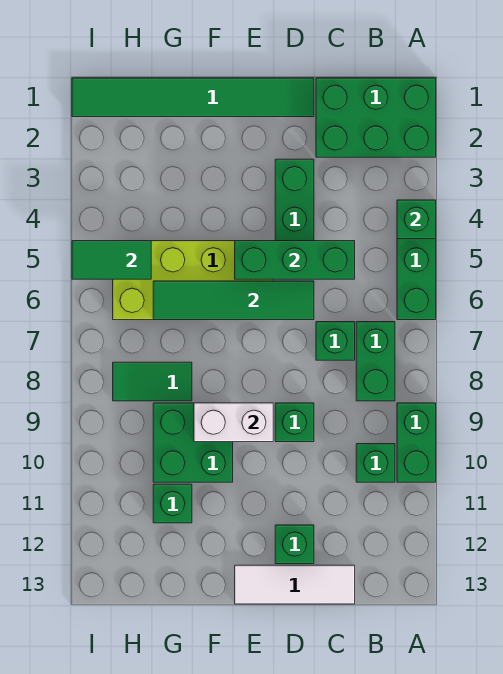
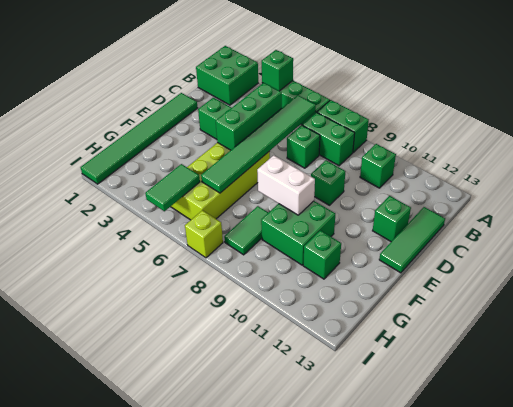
green brick A1:C2 level 1 -> green brick A1:B2 level 1
green brick A9:A10 level 1 -> green brick A7:A8 level 1
white tile C13:E13 level 1 -> green tile C13:E13 level 1
green tile D6:G6 level 2 -> green tile B6:G6 level 2
white brick E9:F9 level 2 -> white brick F8:F9 level 2
none -> lime brick I7 level 1

